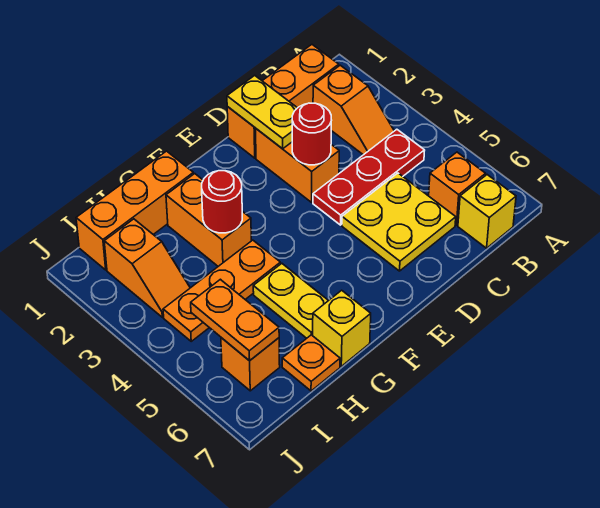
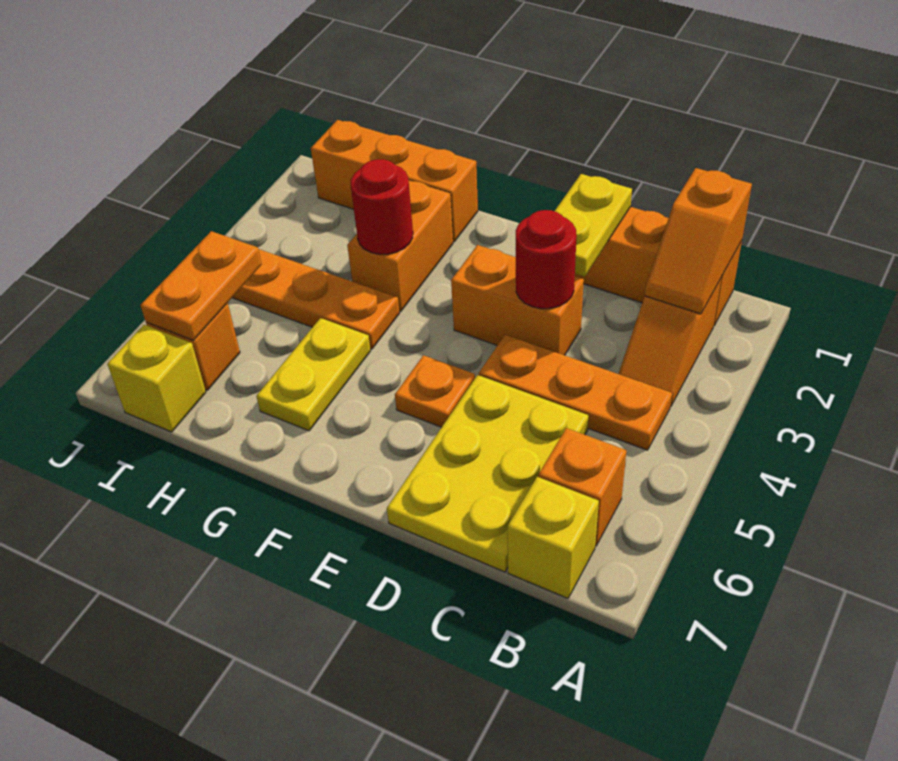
red plate B4:D4 level 1 -> orange plate B4:D4 level 1
yellow plate C5:D6 level 1 -> yellow plate C5:D7 level 1
orange brick D2:D3 level 1 -> orange brick D3:E3 level 1
yellow brick G7 level 1 -> yellow brick I7 level 1
orange plate H7 level 1 -> orange plate E5 level 1
orange slope I2:I3 level 1 top 2 -> orange slope B1:B2 level 2 top 1

